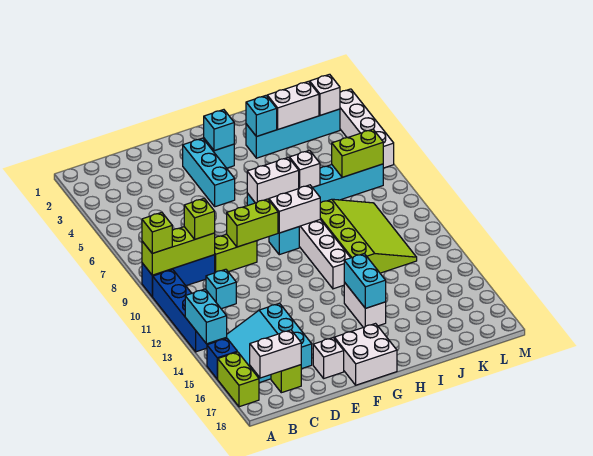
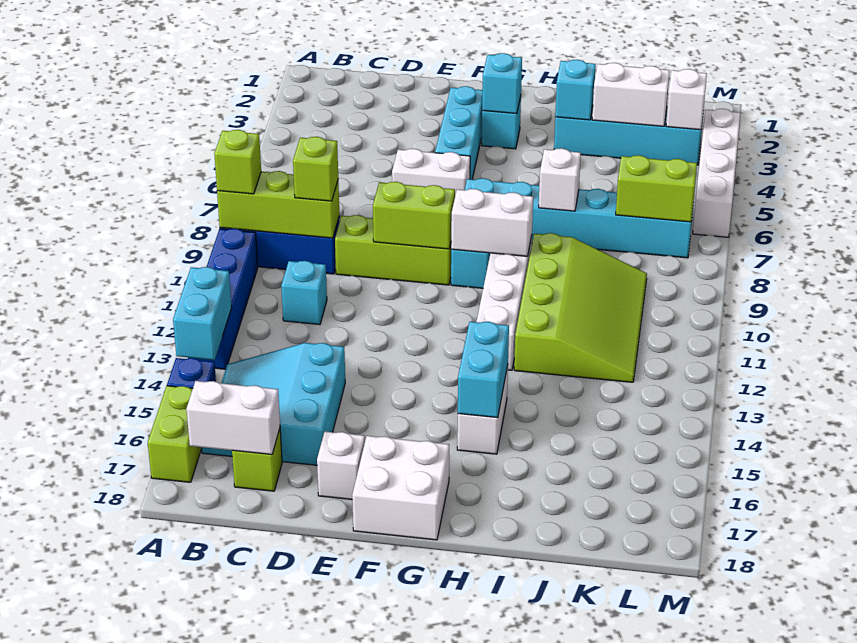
lime brick D9:E9 level 1 -> lime brick D9:F9 level 1
white brick G7:H7 level 2 -> white brick E6:F6 level 1

